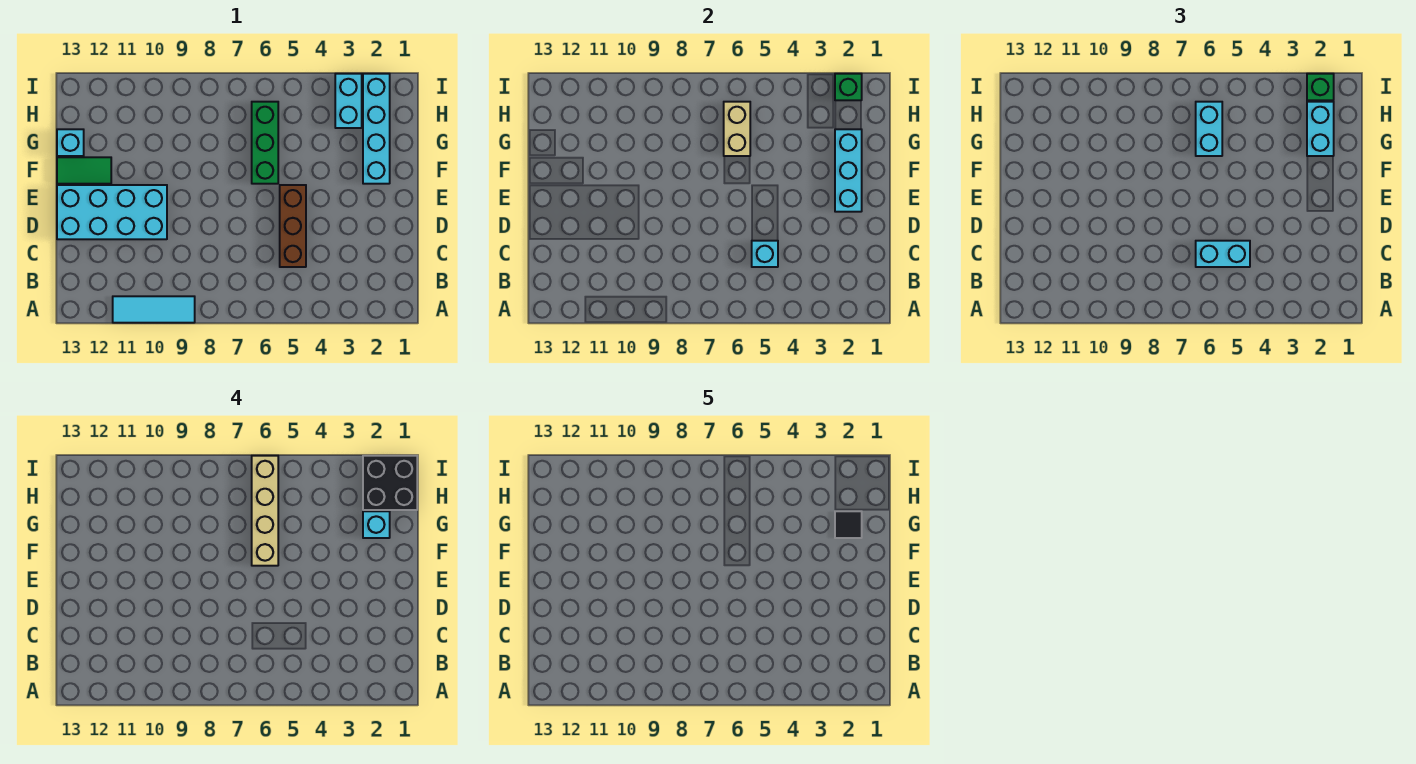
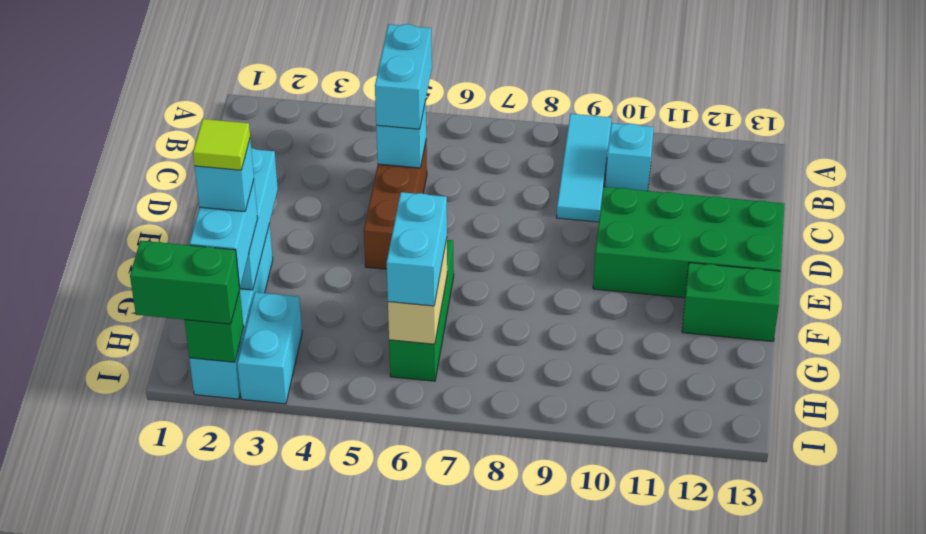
cyan tile A9:A11 level 1 -> cyan tile A9:C9 level 1
cyan brick C5:C6 level 3 -> cyan brick B5:C5 level 3
cyan brick D10:E13 level 1 -> green brick D10:E13 level 1
tan brick F6:I6 level 4 -> none
green tile F12:F13 level 1 -> green brick F12:F13 level 1
black tile G2 level 5 -> lime tile G2 level 5
cyan brick G13 level 1 -> cyan brick B10 level 1
black brick H1:I2 level 4 -> none
green brick I2 level 3 -> green brick I1:I2 level 3

